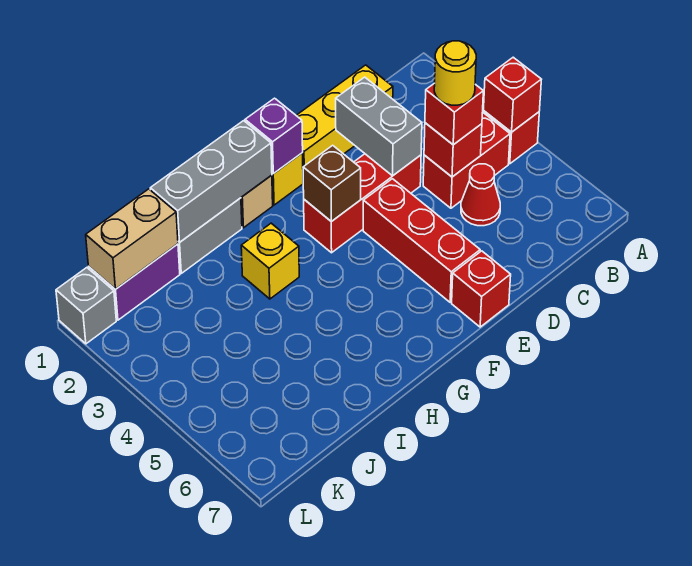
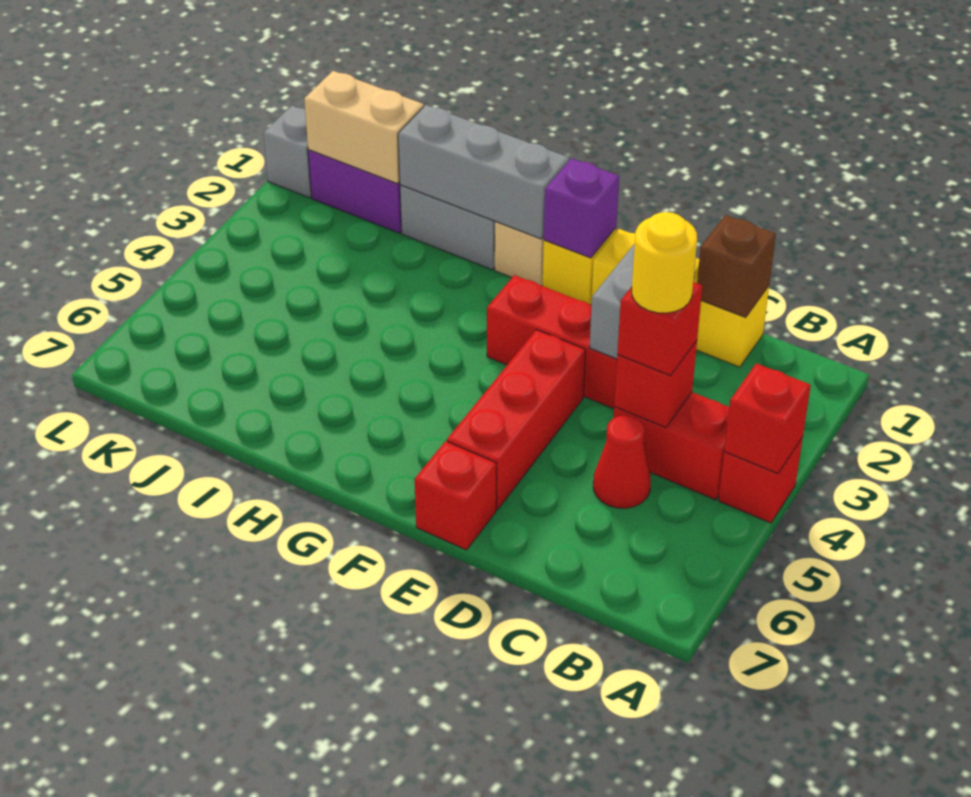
brown brick F3 level 2 -> brown brick C1 level 2
yellow brick H3 level 1 -> none

